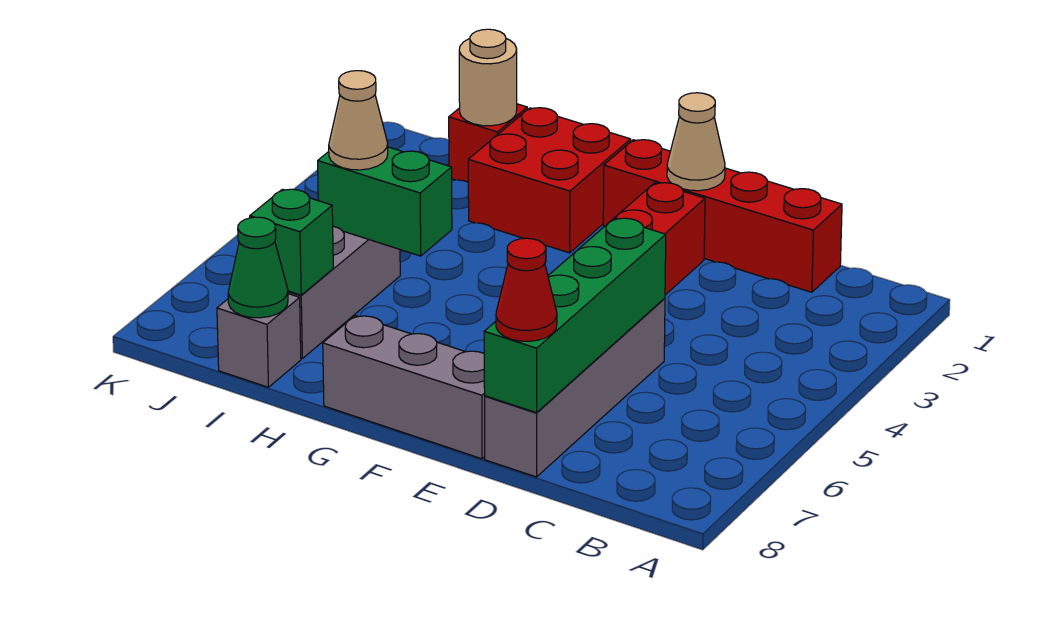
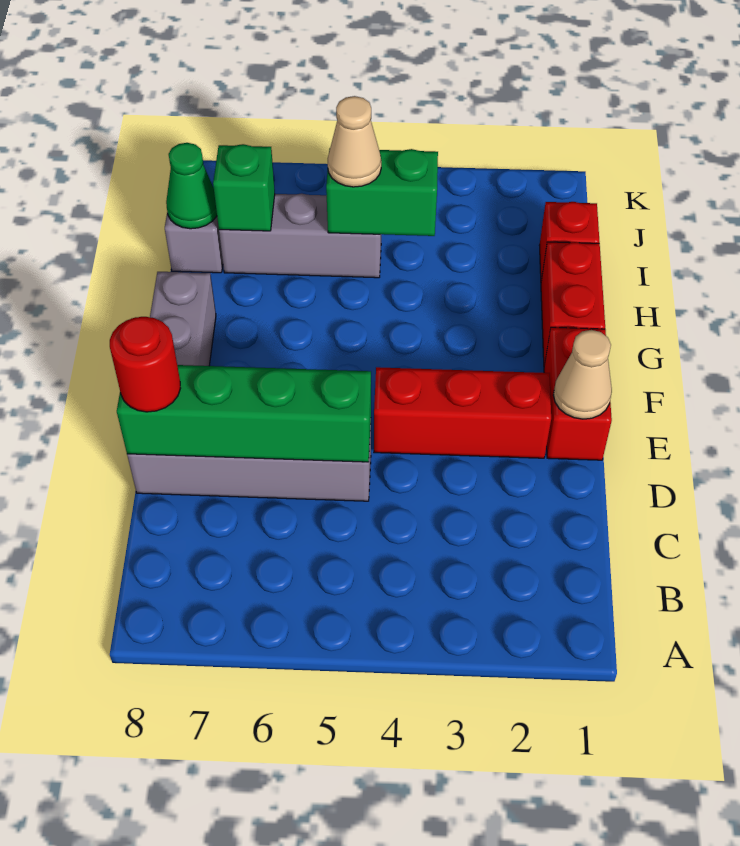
red brick C1:F1 level 1 -> red brick E1:F1 level 1
red cone D8 level 3 -> red round brick D8 level 3
red brick G1:H2 level 1 -> red brick G1:H1 level 1
green brick H5:I5 level 2 -> green brick I4:I5 level 2
tan round brick I1 level 2 -> none

